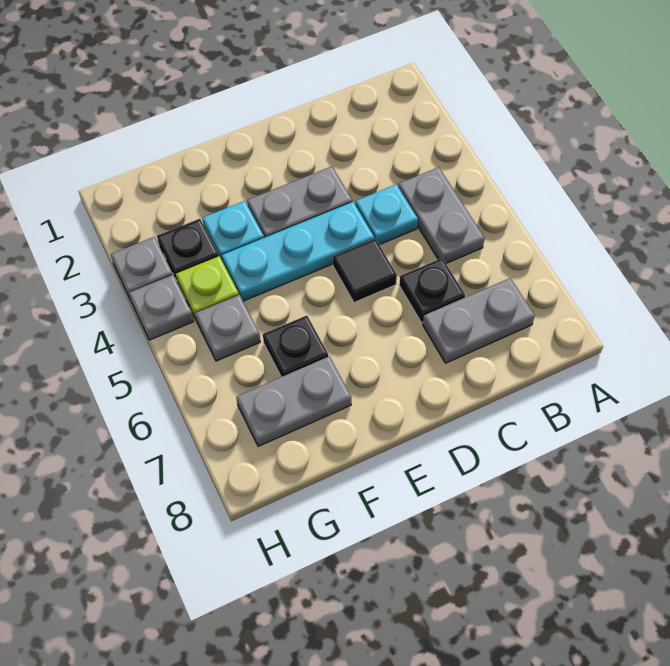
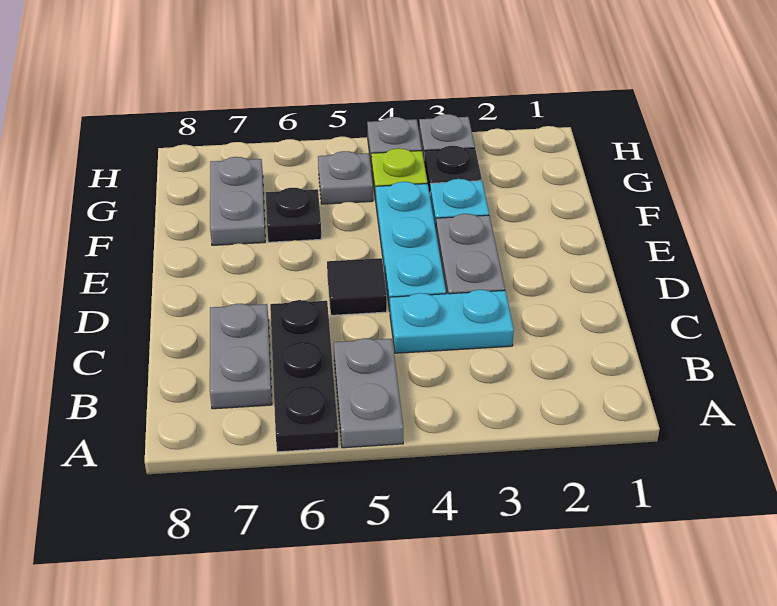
grey plate B4:B5 level 1 -> grey plate A5:B5 level 1
cyan plate C4 level 1 -> cyan plate C3:C4 level 1
black plate C6 level 1 -> black plate A6:C6 level 1

